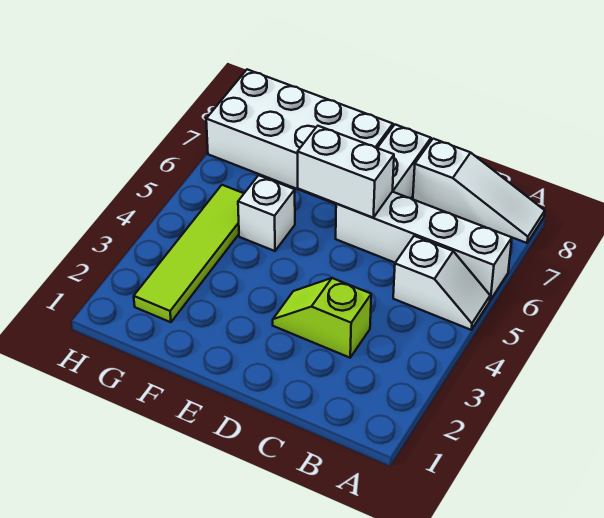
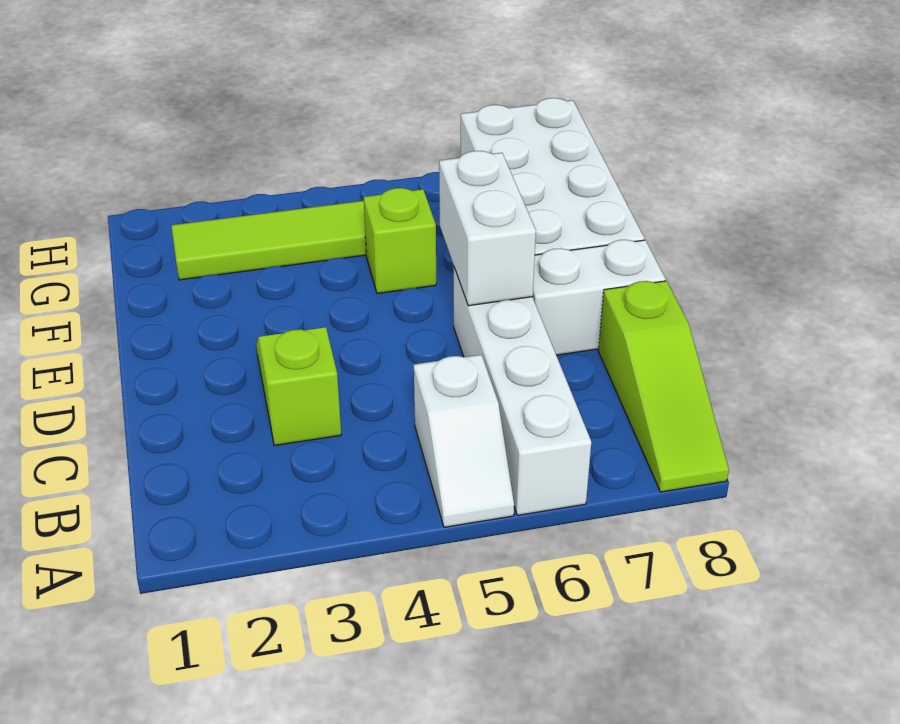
white slope A8:C8 level 1 top C -> lime slope A8:C8 level 1 top C
white brick F5 level 1 -> lime brick F5 level 1

